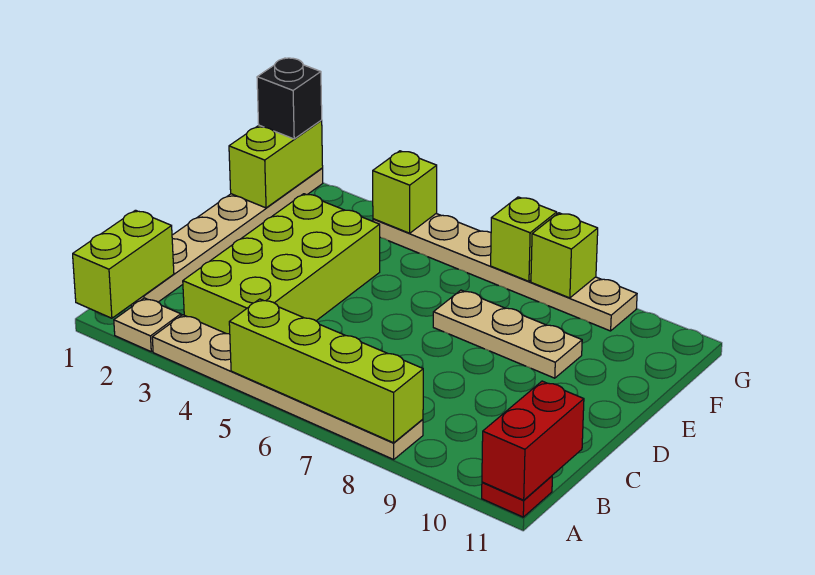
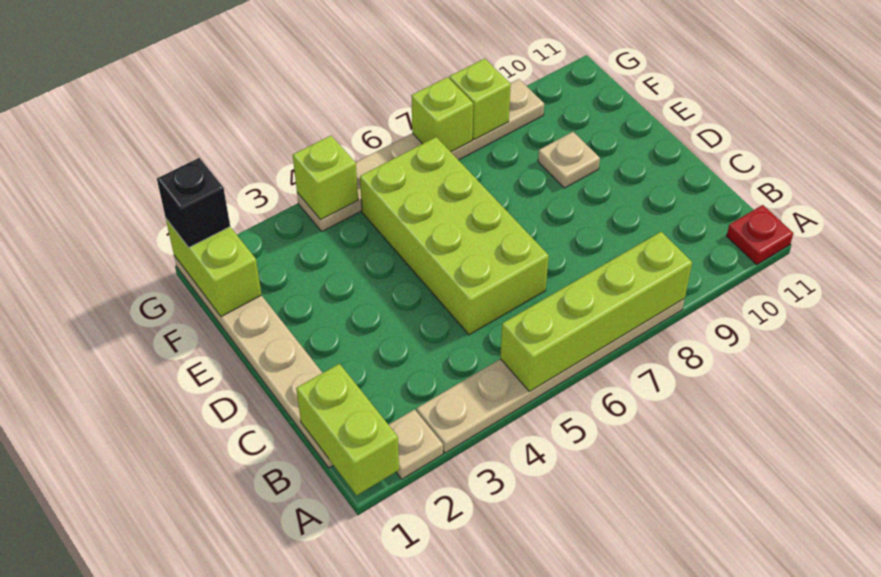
red brick A11:B11 level 2 -> none
lime brick B3:E4 level 1 -> lime brick C5:F6 level 1
tan plate E7:E9 level 1 -> tan plate E9 level 1

